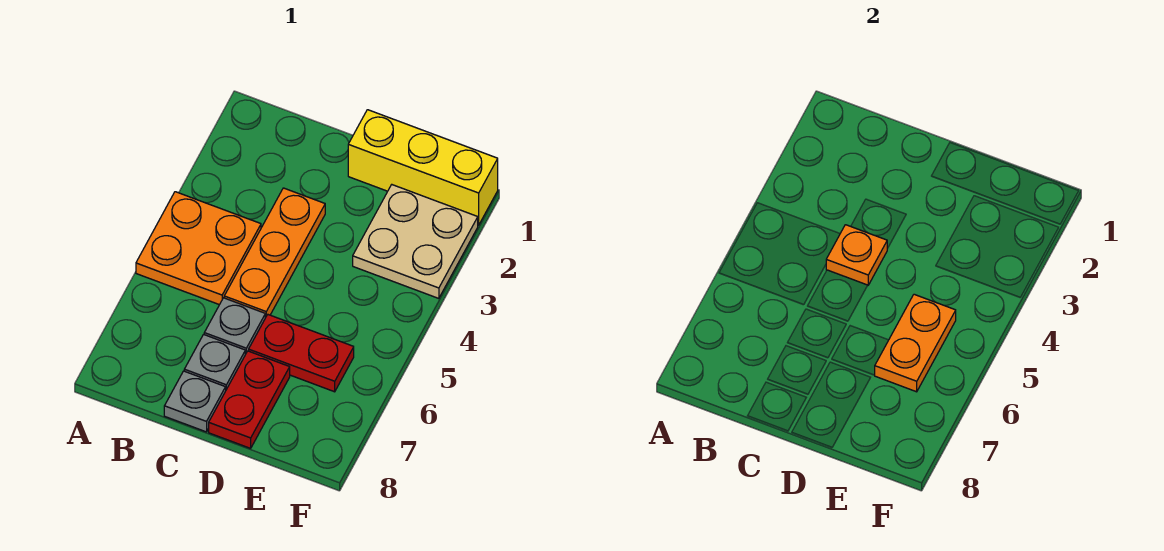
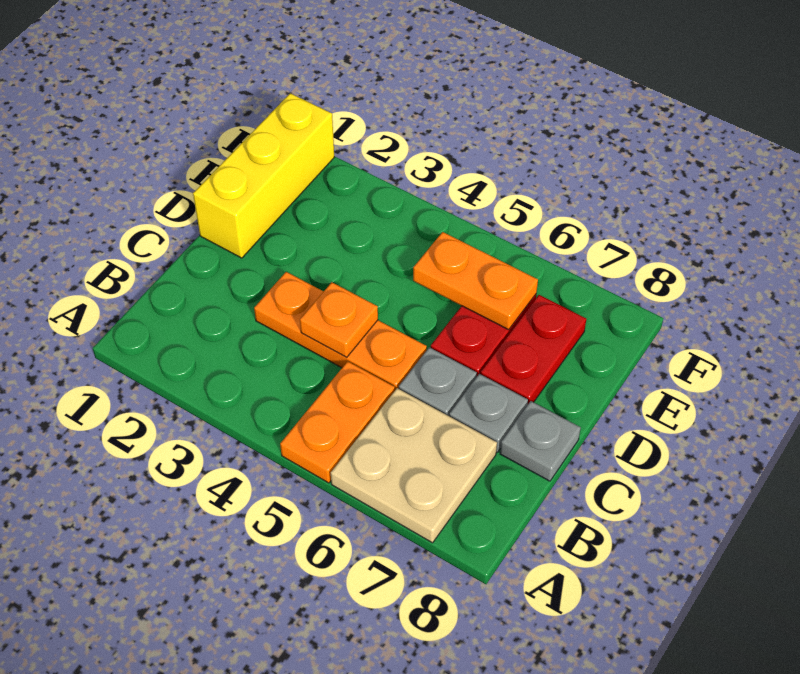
orange plate A4:B5 level 1 -> orange plate A5:B5 level 1
red plate D7:D8 level 1 -> red plate D7:E7 level 1
tan plate E2:F3 level 1 -> tan plate A6:B7 level 1

